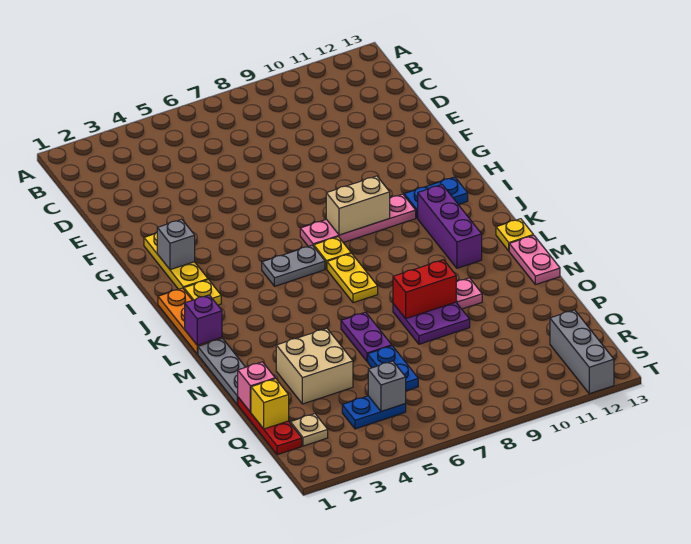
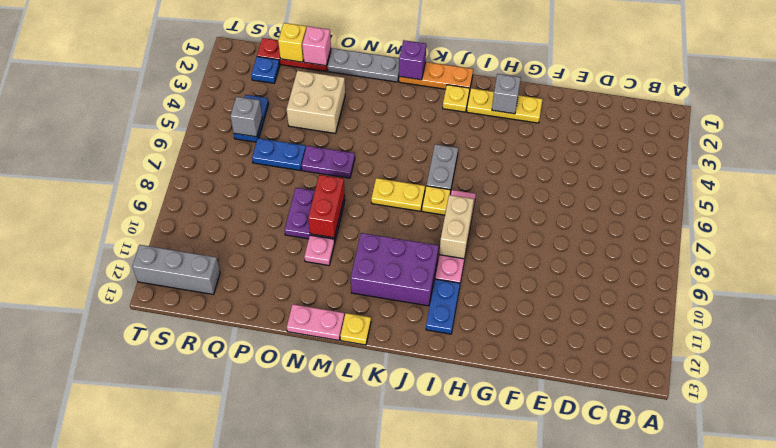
purple brick J11:L11 level 1 -> purple brick J10:L11 level 1
tan plate R2 level 1 -> blue plate R2 level 1

